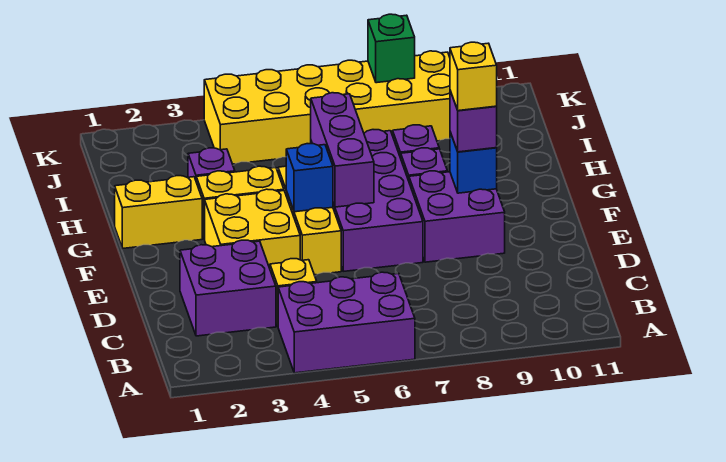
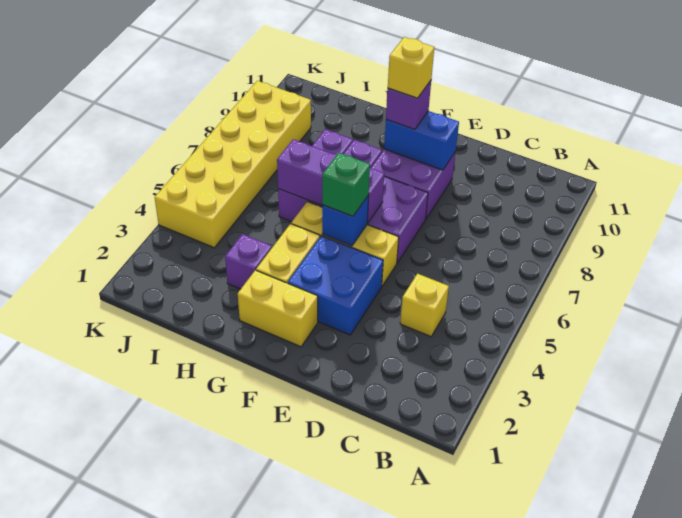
purple brick A4:B6 level 1 -> none
purple brick C2:D3 level 1 -> none
yellow brick E3:F4 level 1 -> blue brick E3:F4 level 1
blue brick F9 level 2 -> blue brick E9:F9 level 2
yellow brick G1:G2 level 1 -> yellow brick F2:G2 level 1
green brick K8 level 2 -> green brick F5 level 3

